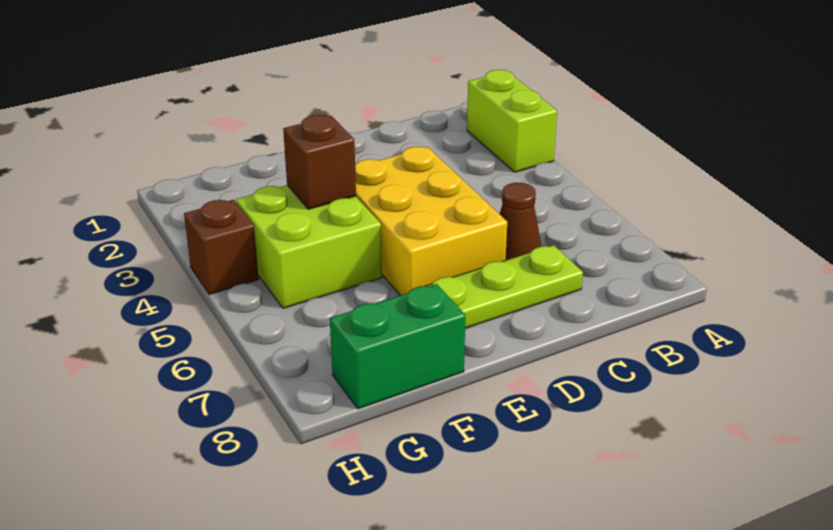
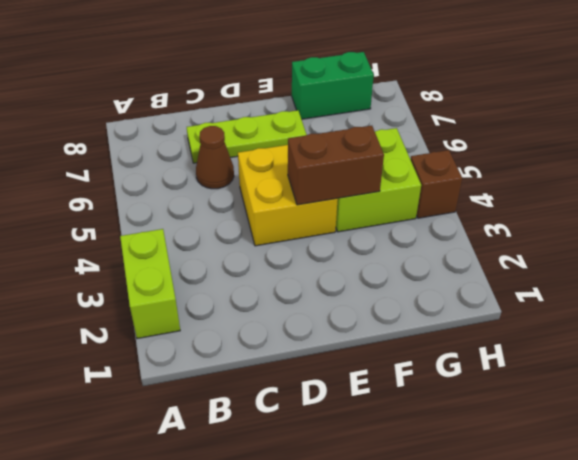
yellow brick D4:E6 level 1 -> yellow brick D4:E5 level 1
brown brick F4 level 2 -> brown brick E4:F4 level 2

